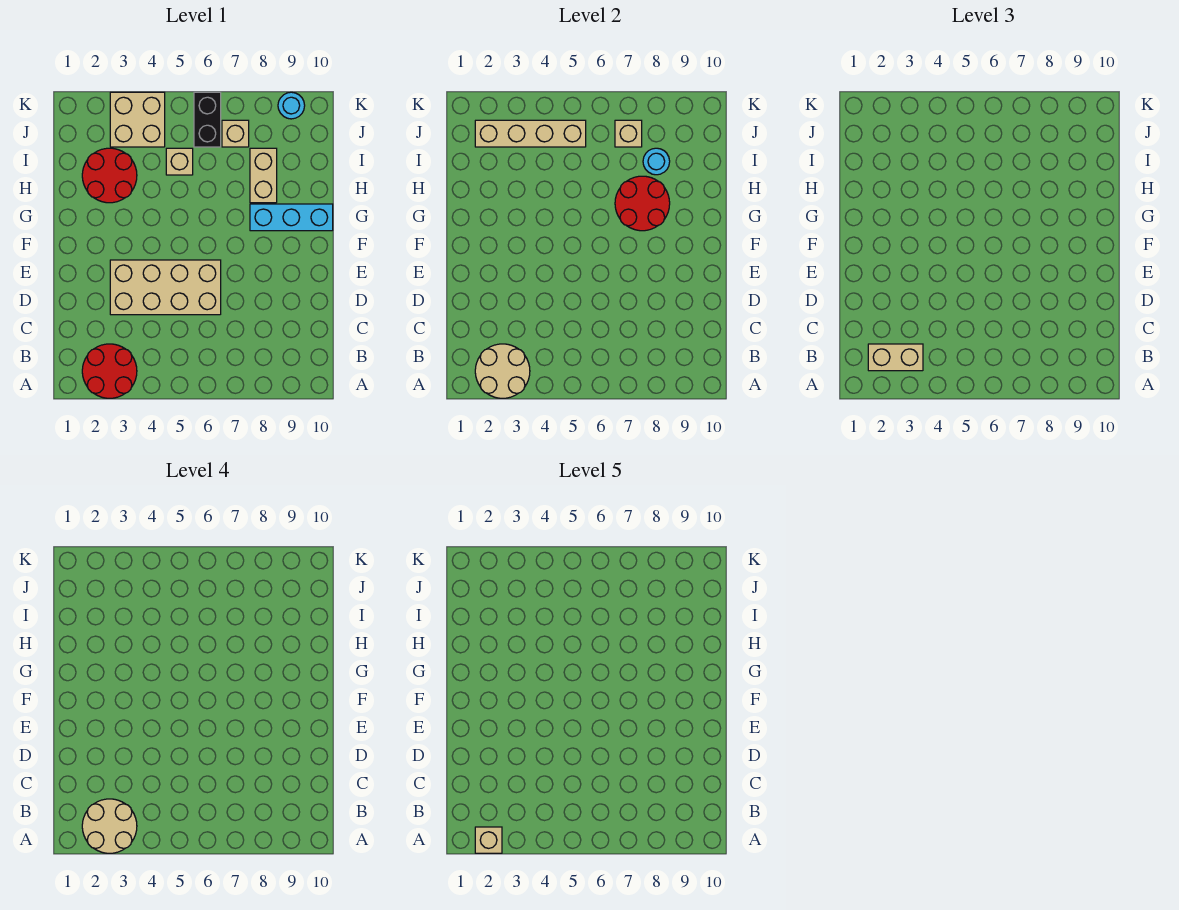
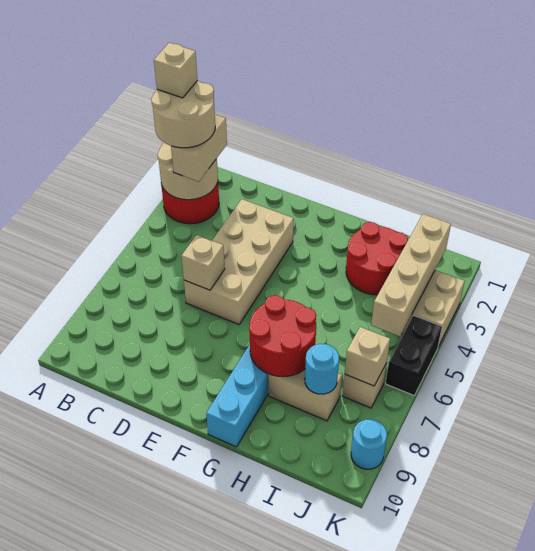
tan brick I5 level 1 -> tan brick D6 level 2
black brick J6:K6 level 1 -> black brick K5:K6 level 1

